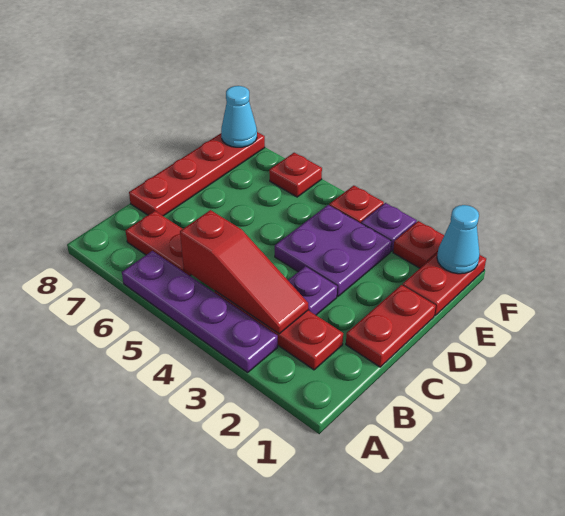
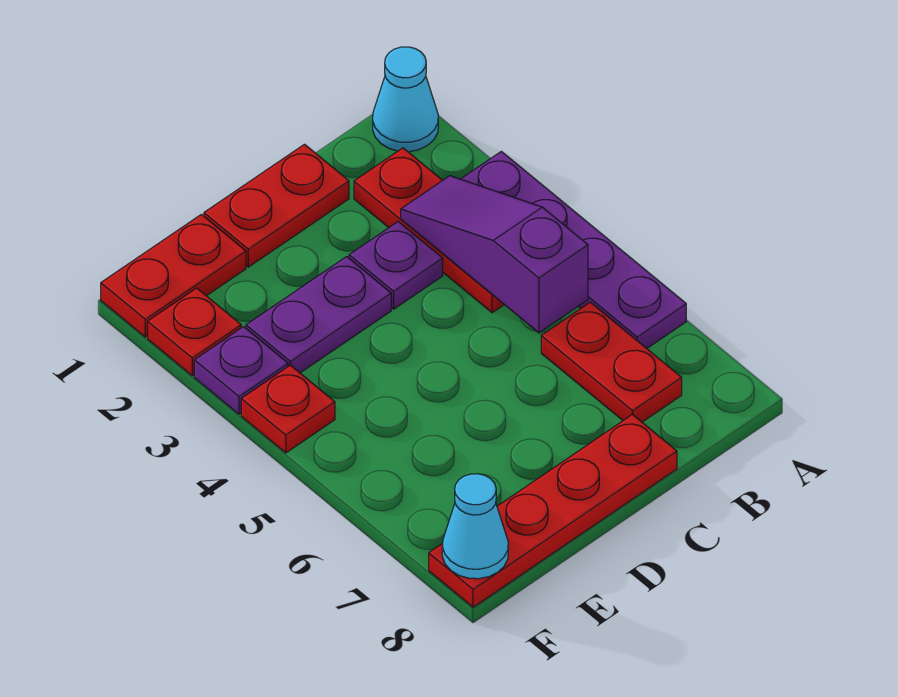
red slope B3:B5 level 2 top 5 -> purple slope B3:B5 level 2 top 5
purple plate D3:E4 level 1 -> purple plate D3:E3 level 1
cyan cone F1 level 2 -> cyan cone A1 level 1
red plate F6 level 1 -> none

